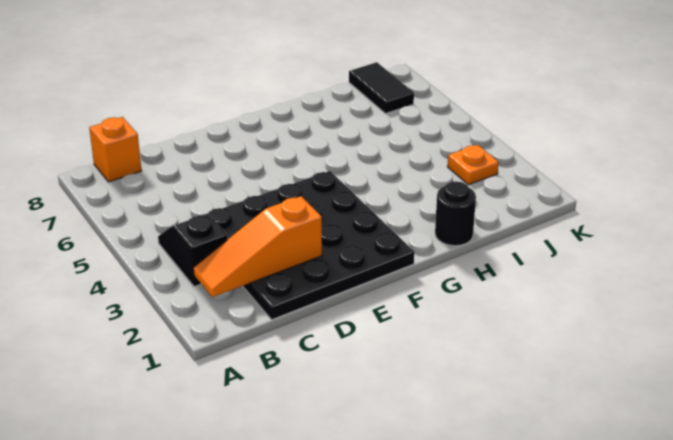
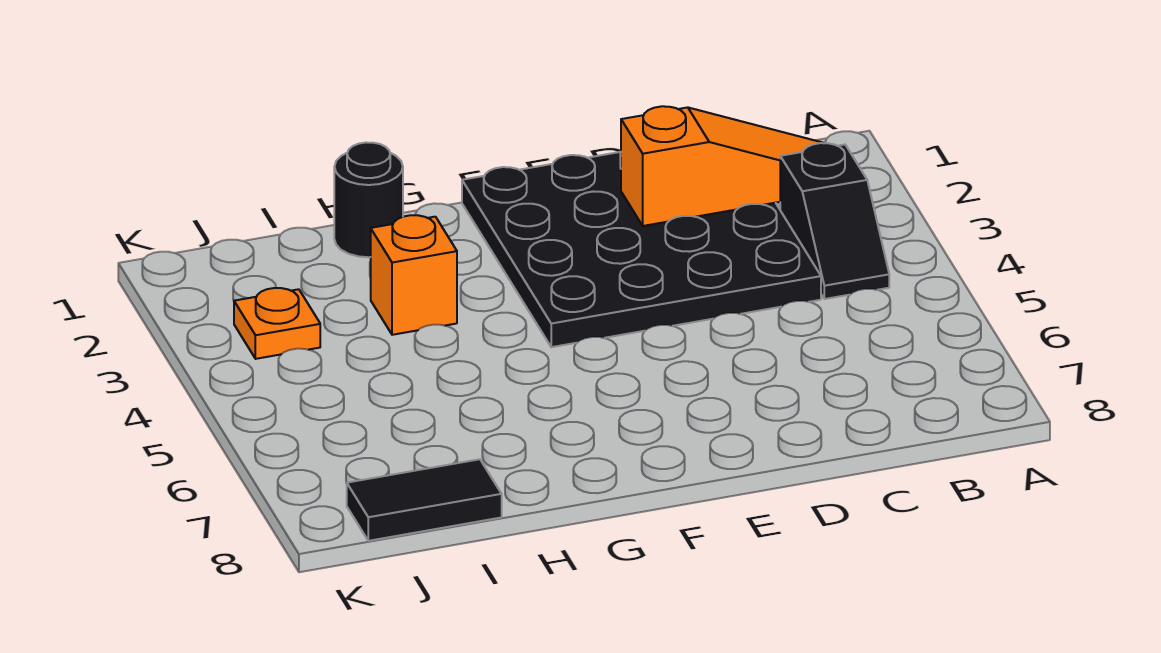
orange brick B8 level 1 -> orange brick H3 level 1
black tile J7:J8 level 1 -> black tile I8:J8 level 1

